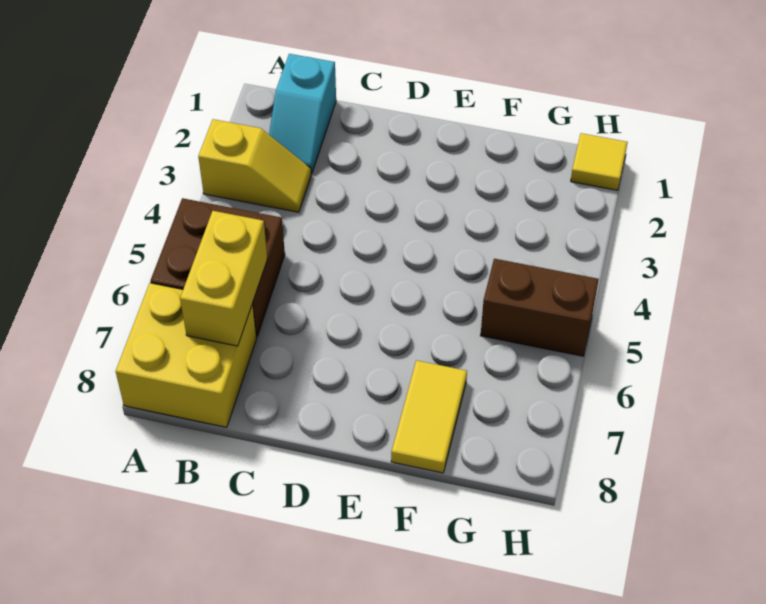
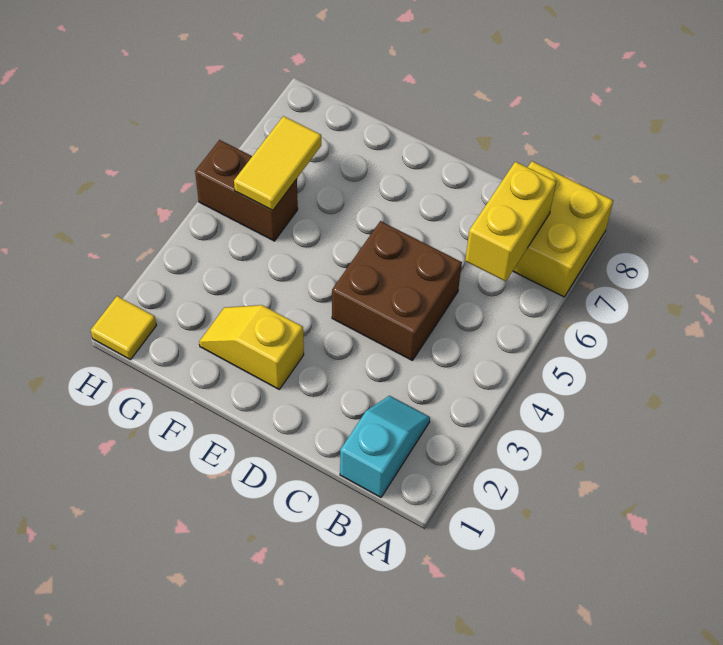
yellow slope A3:B3 level 1 top A -> yellow slope E2:F2 level 1 top E
brown brick A5:B6 level 1 -> brown brick C4:D5 level 1
yellow tile F7:F8 level 1 -> yellow tile G5:G6 level 2

